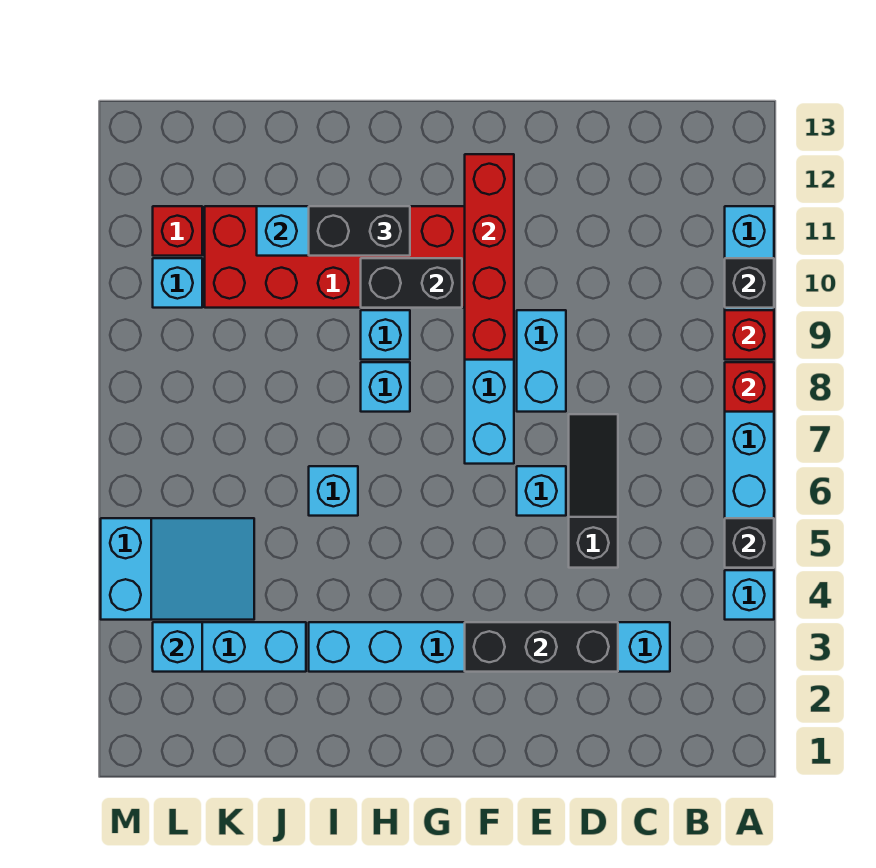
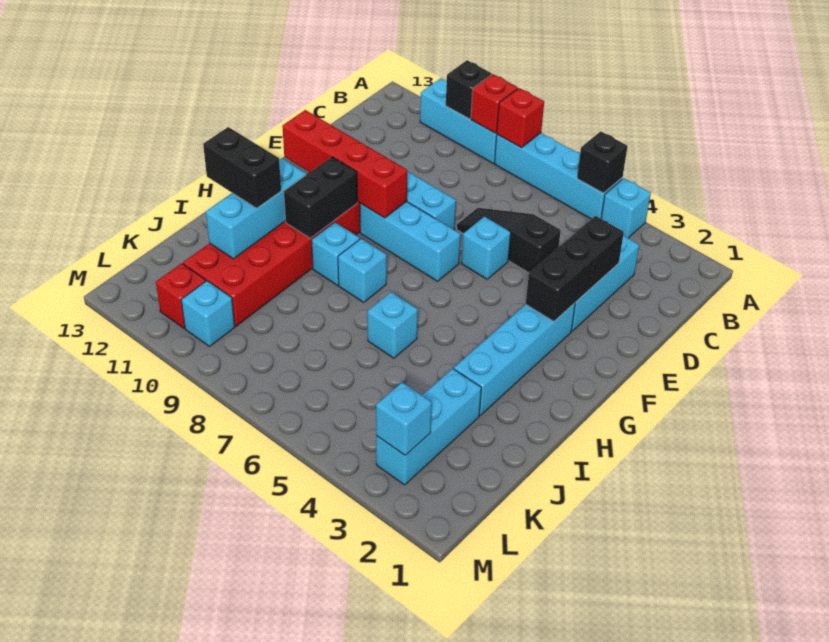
black brick H11:I11 level 3 -> black brick I11:I12 level 3
cyan slope K4:M5 level 1 top M -> none

